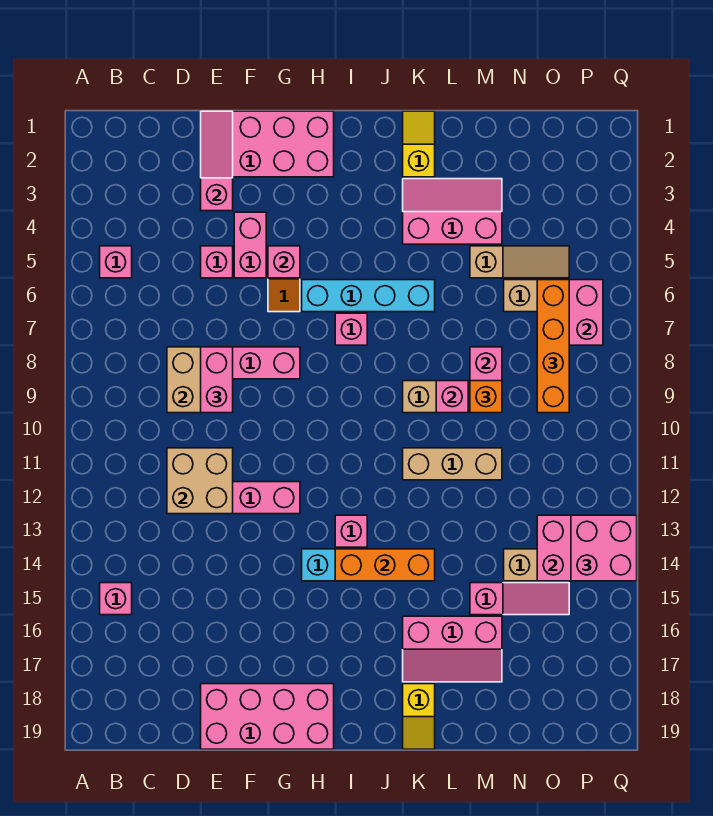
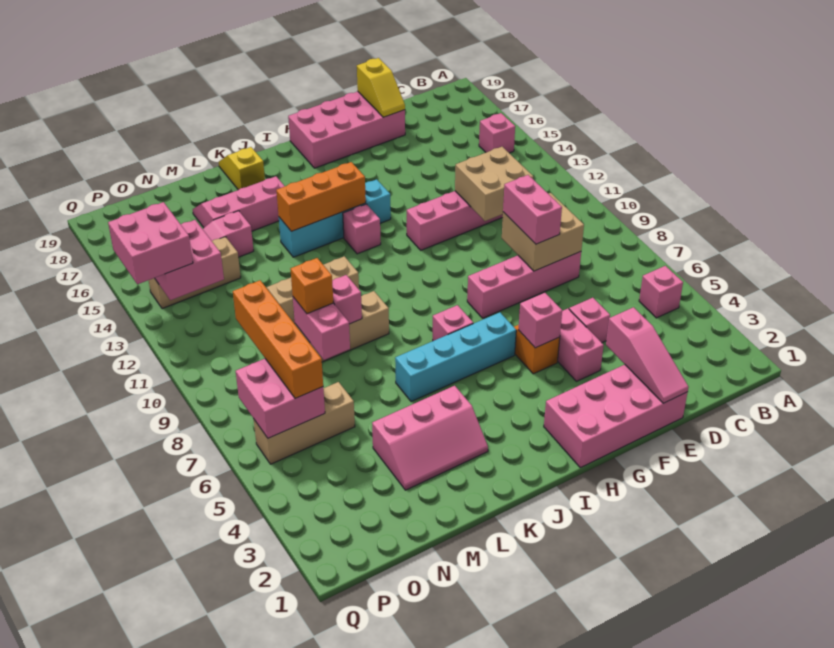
yellow slope K1:K2 level 1 top 2 -> yellow slope E18:E19 level 2 top 19
tan slope M5:O5 level 1 top M -> none

